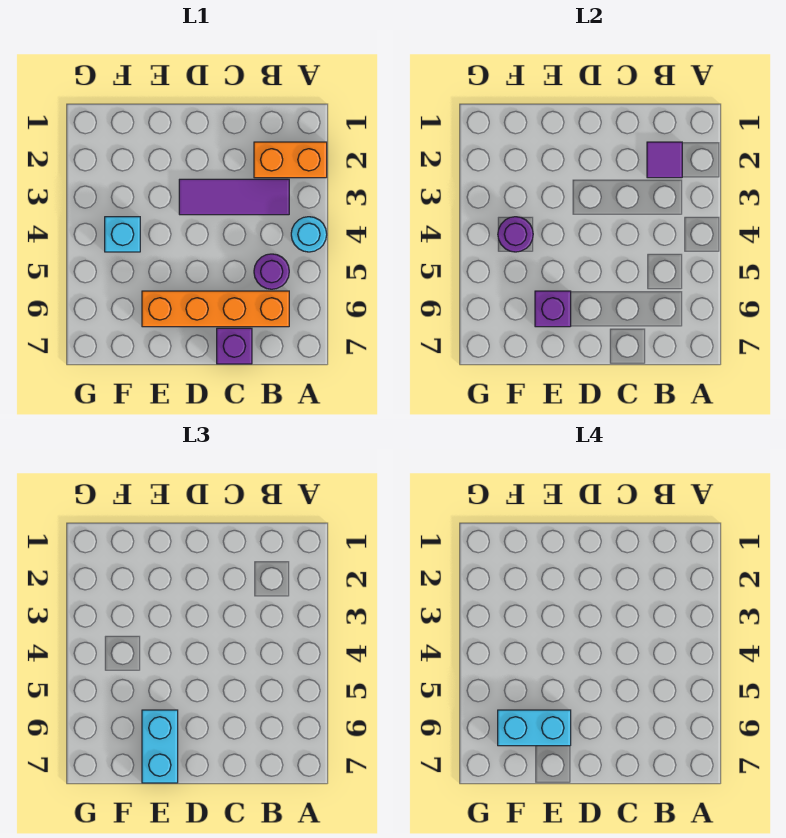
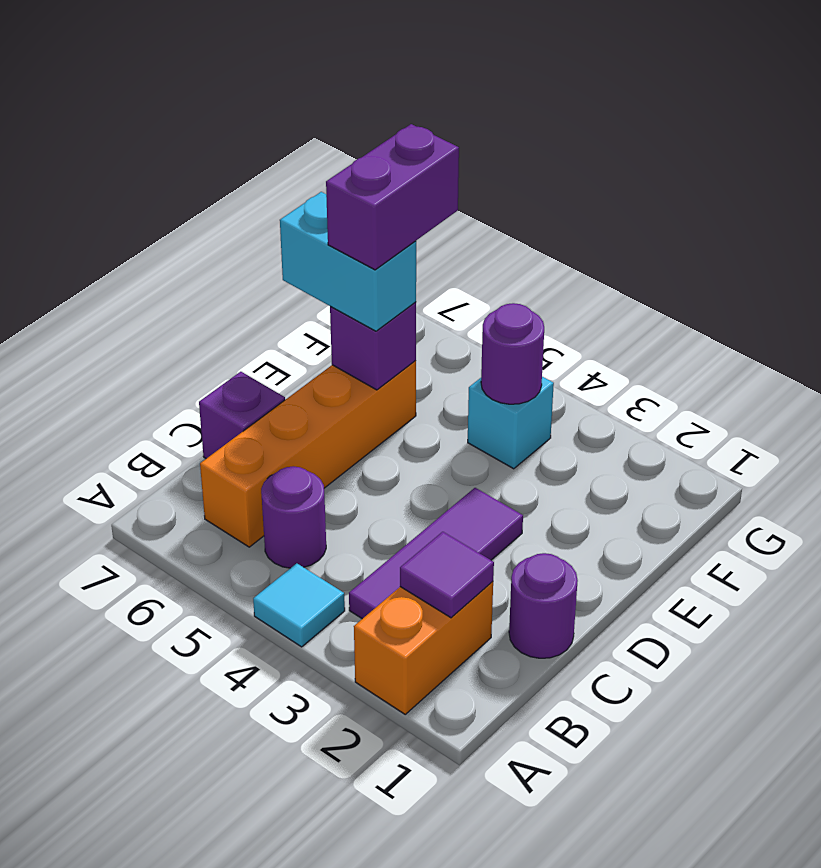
cyan round brick A4 level 1 -> cyan tile A4 level 1
none -> purple round brick C1 level 1
cyan brick E6:F6 level 4 -> purple brick E6:F6 level 4

